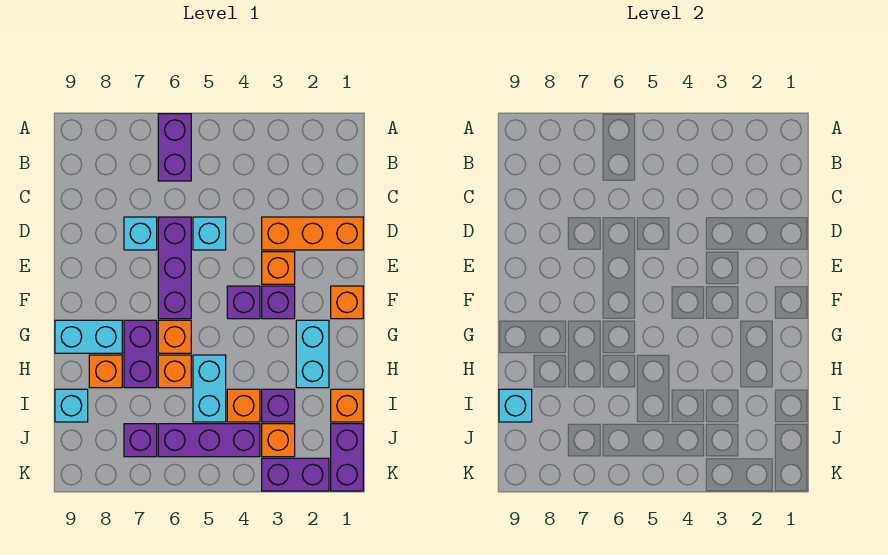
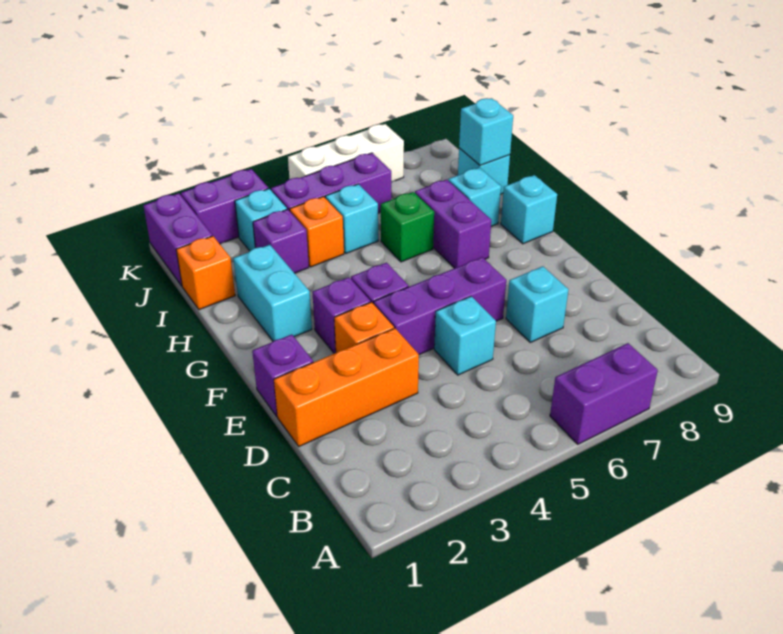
purple brick A6:B6 level 1 -> purple brick A6:A7 level 1
purple brick D6:F6 level 1 -> purple brick E4:E6 level 1
orange brick F1 level 1 -> none
orange brick G6 level 1 -> none
cyan brick G8:G9 level 1 -> cyan brick G9 level 1
cyan brick H5:I5 level 1 -> cyan brick I5 level 1
orange brick H6 level 1 -> green brick H6 level 1
orange brick H8 level 1 -> cyan brick H8 level 1
orange brick J3 level 1 -> cyan brick J3 level 1
purple brick J7 level 1 -> purple brick E1 level 1
none -> white brick K5:K7 level 1

